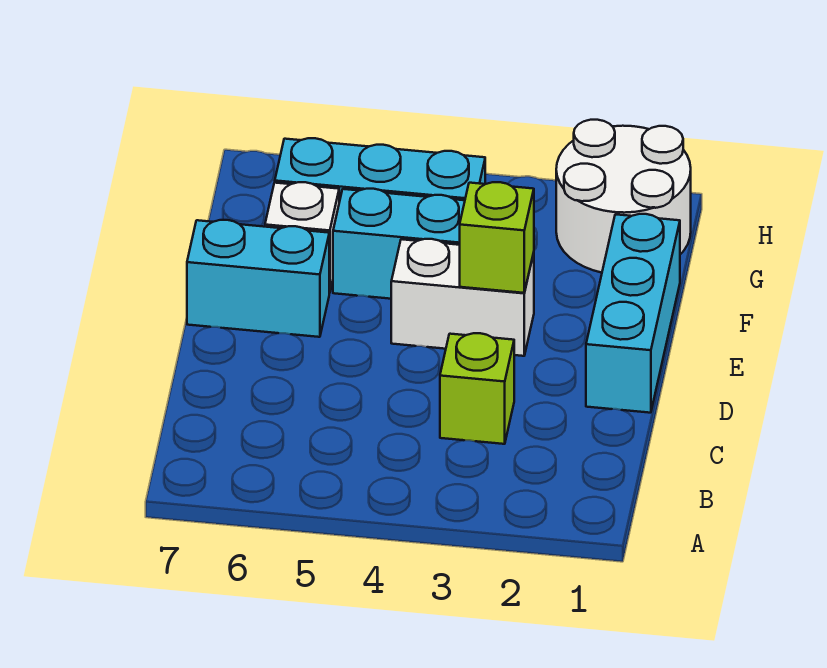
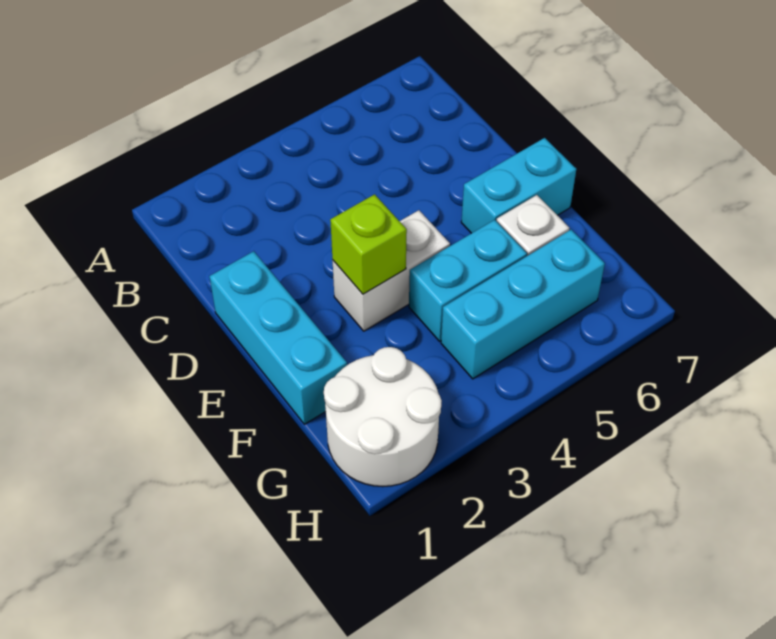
lime brick C3 level 1 -> none

